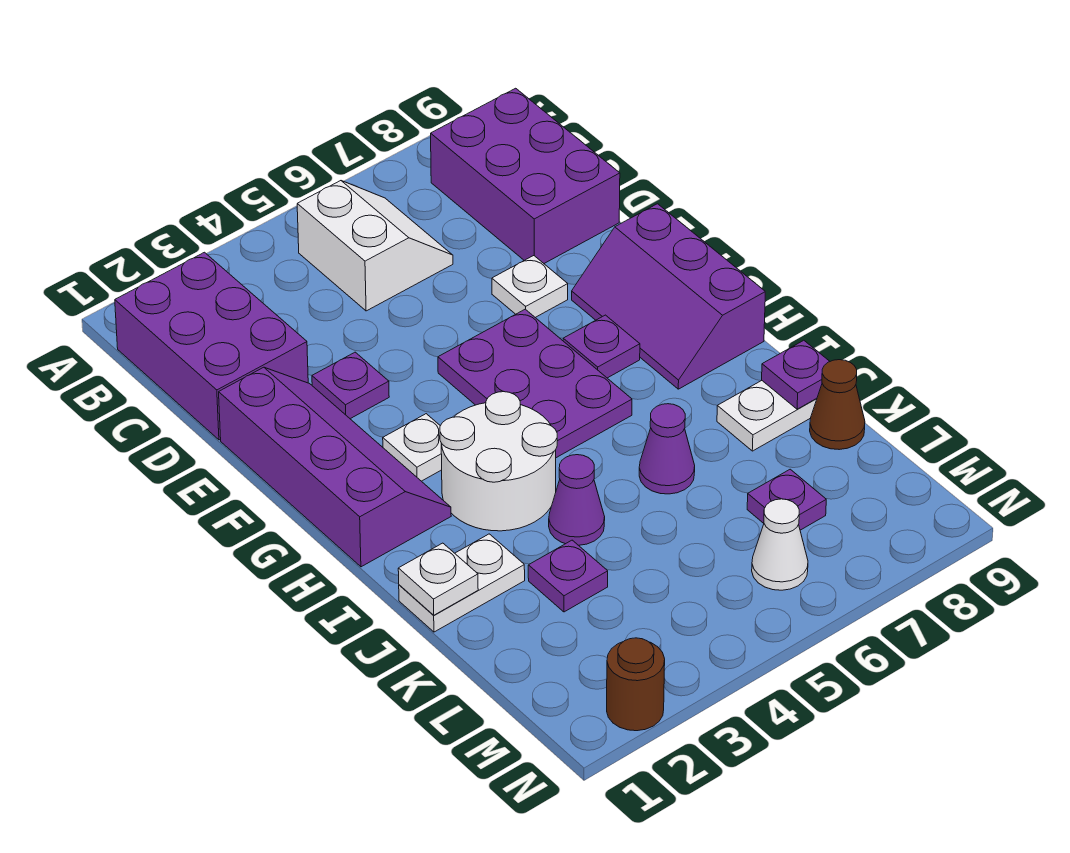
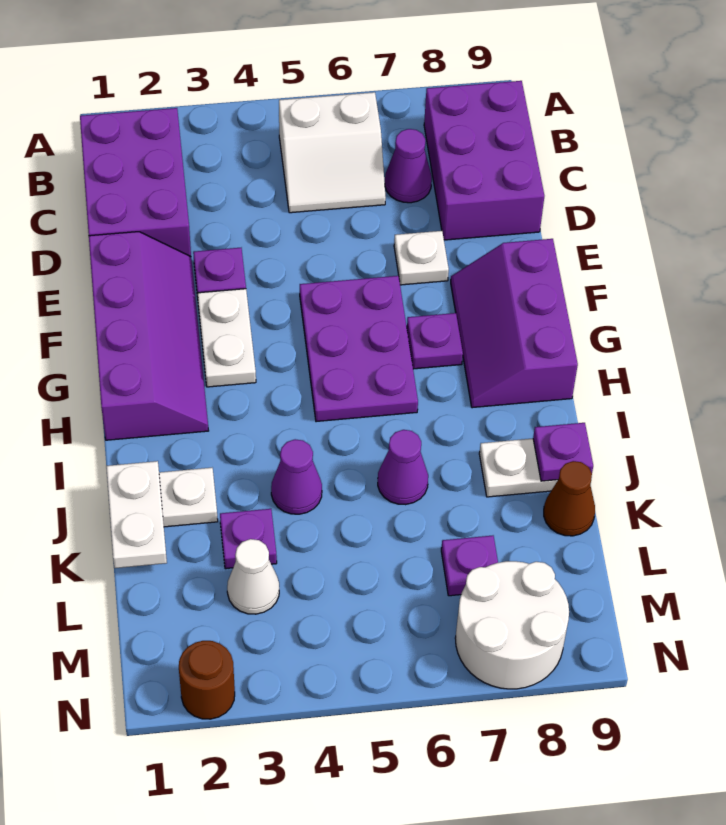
white slope B5:C6 level 1 top 5 -> white slope B5:C6 level 1 top B
none -> purple cone C7 level 1
white plate G3 level 1 -> white plate F3:G3 level 1
white round brick H3:I4 level 1 -> white round brick M7:N8 level 1
white plate J1 level 2 -> white plate J1:K1 level 2
white cone M6 level 1 -> white cone L3 level 1

